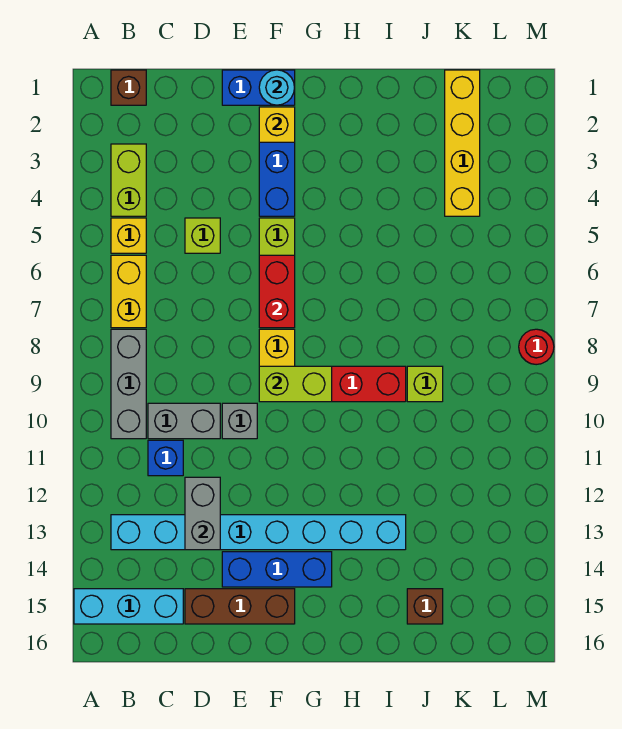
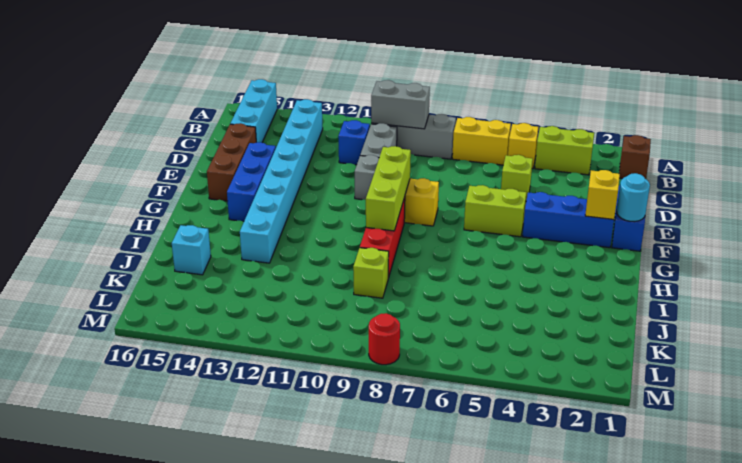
grey brick D12:D13 level 2 -> grey brick B9:B10 level 2
red brick F6:F7 level 2 -> none
lime brick F9:G9 level 2 -> lime brick F9:H9 level 2
brown brick J15 level 1 -> cyan brick J15 level 1
yellow brick K1:K4 level 1 -> none

